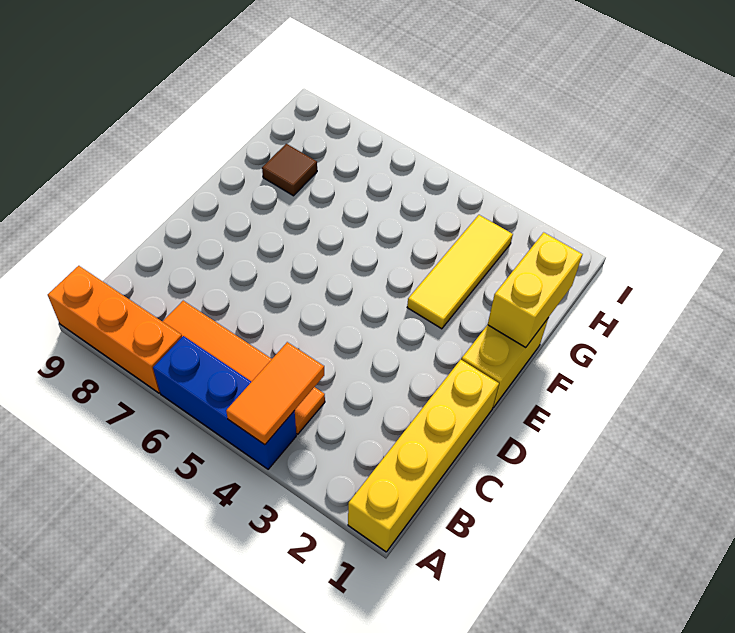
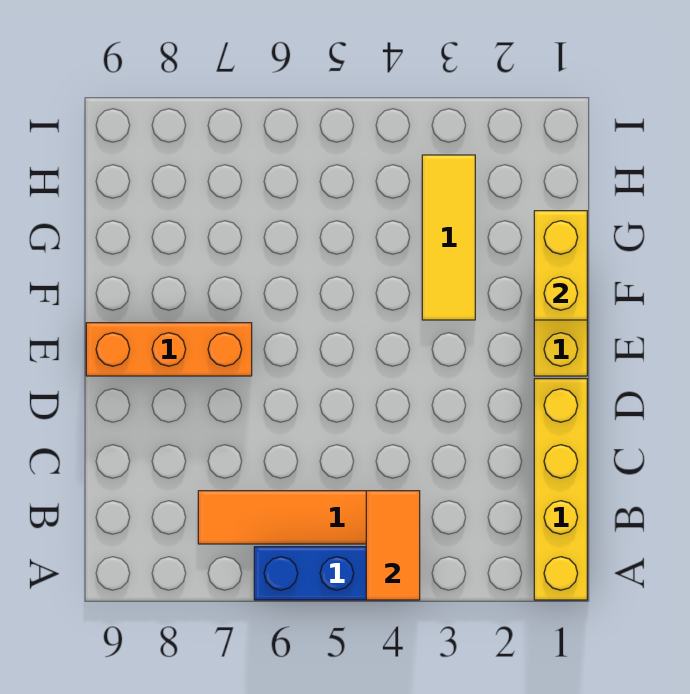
orange brick A7:A9 level 1 -> orange brick E7:E9 level 1
brown tile G8 level 1 -> none

